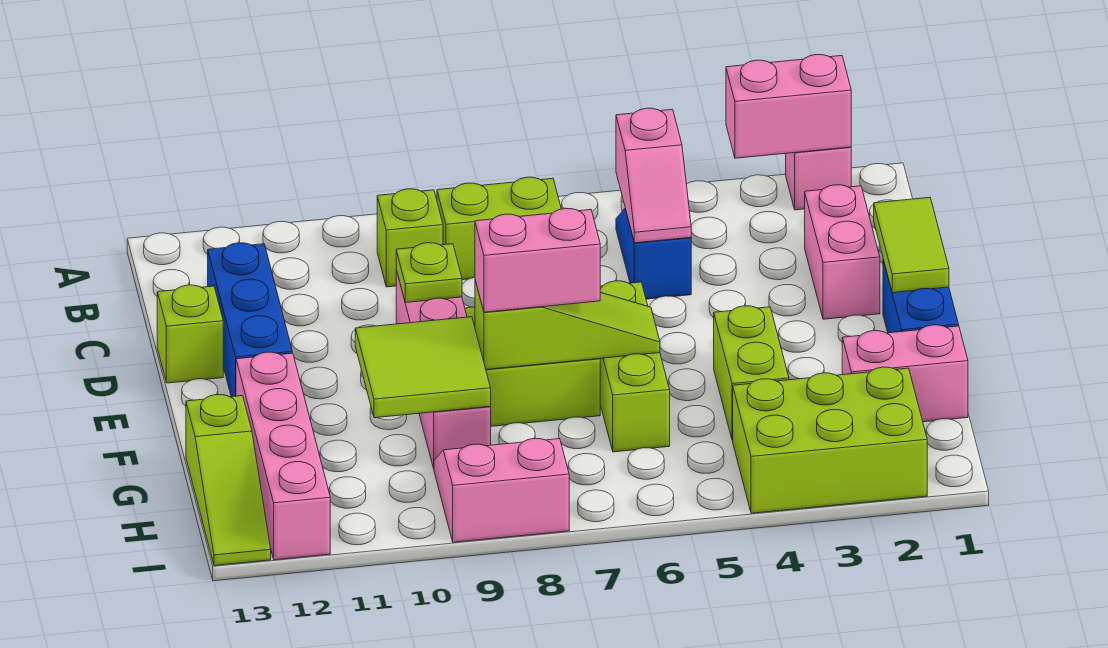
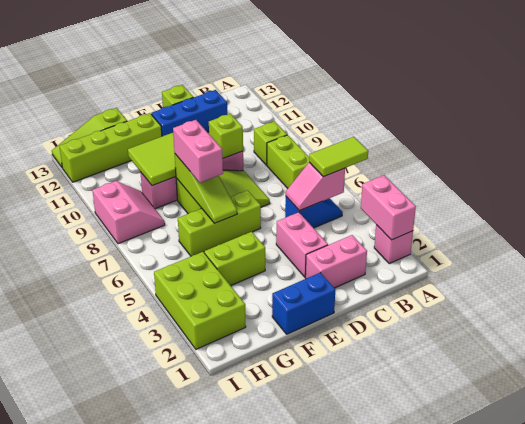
lime tile D1:E1 level 2 -> lime tile A5:B5 level 3
lime plate D9 level 2 -> lime brick D9 level 2
pink brick F12:I12 level 1 -> lime brick F12:I12 level 1
pink brick G1:G2 level 1 -> pink brick D3:D4 level 1

